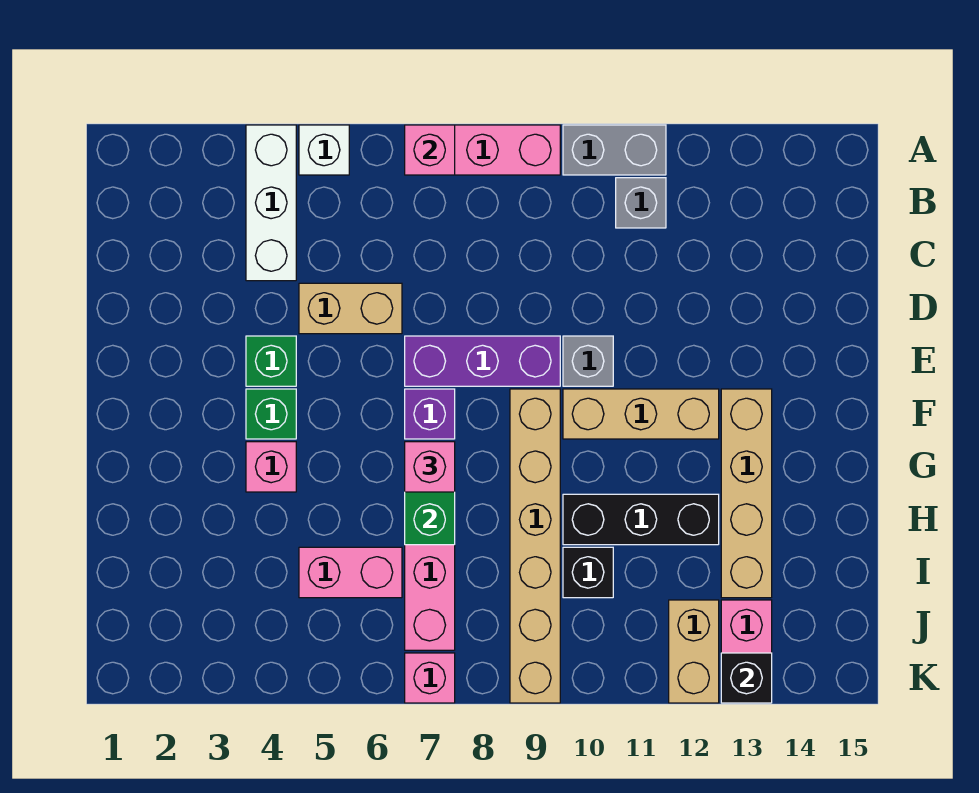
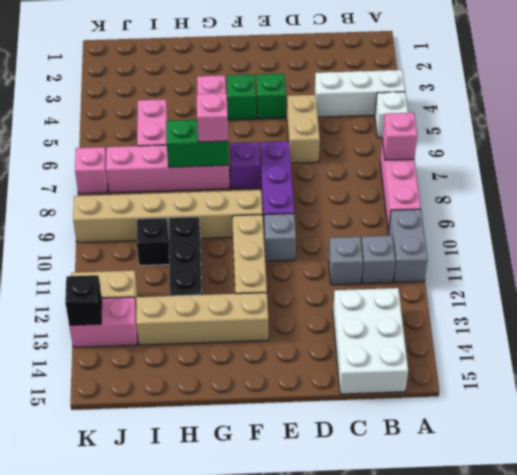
none -> white brick B13:C15 level 1
none -> grey brick C11 level 1

